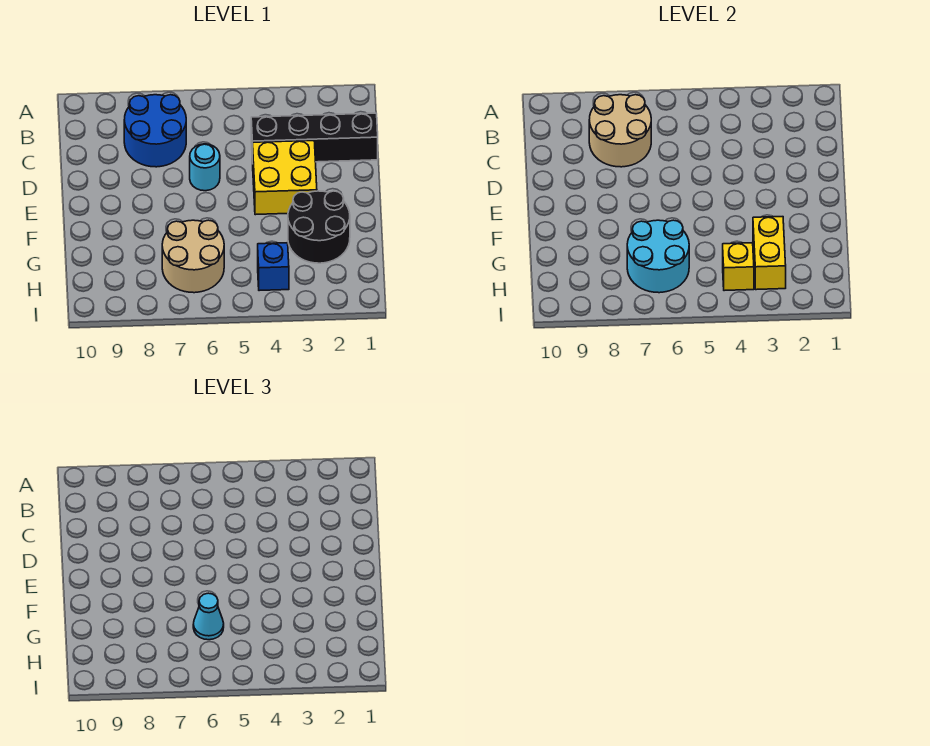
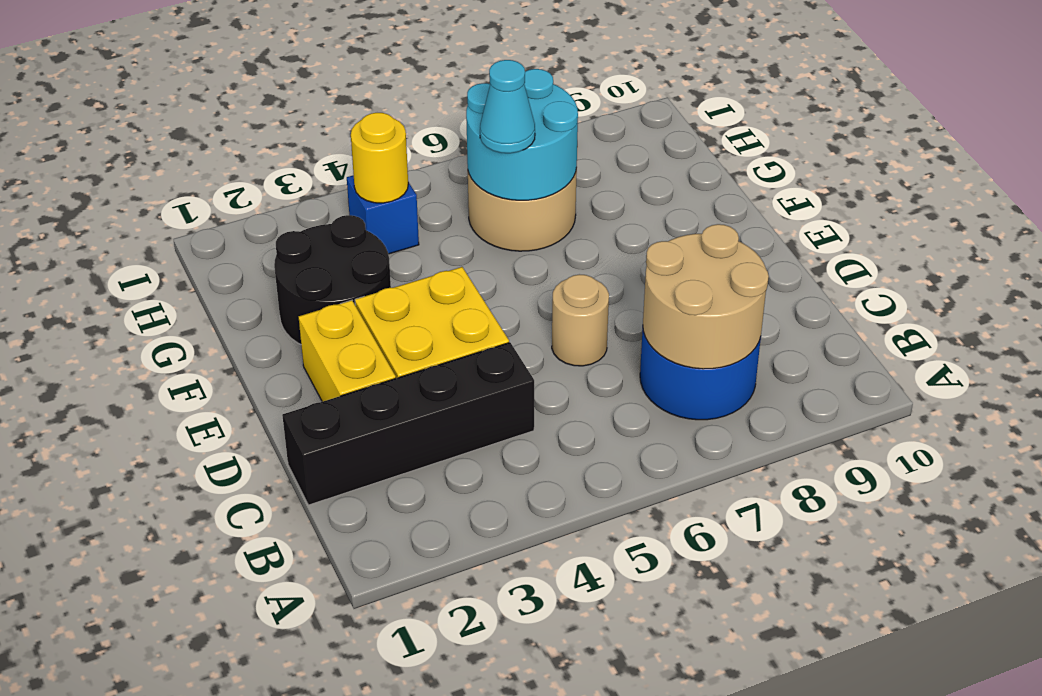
cyan round brick D6 level 1 -> tan round brick D6 level 1
yellow brick G3:H3 level 2 -> yellow brick D2:E2 level 1
yellow brick H4 level 2 -> yellow round brick H4 level 2

